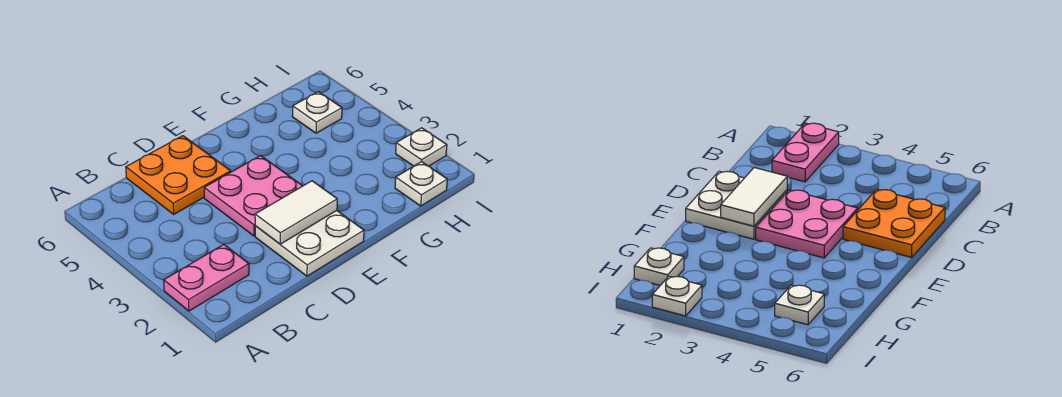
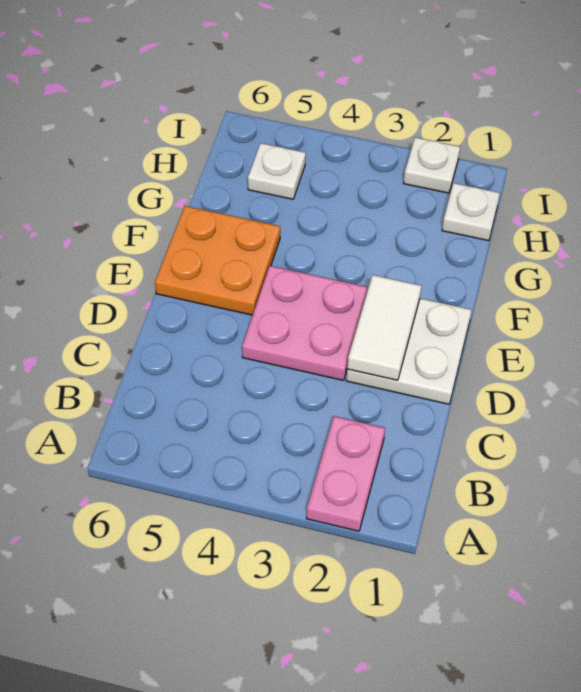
orange plate C5:D6 level 1 -> orange plate E5:F6 level 1

